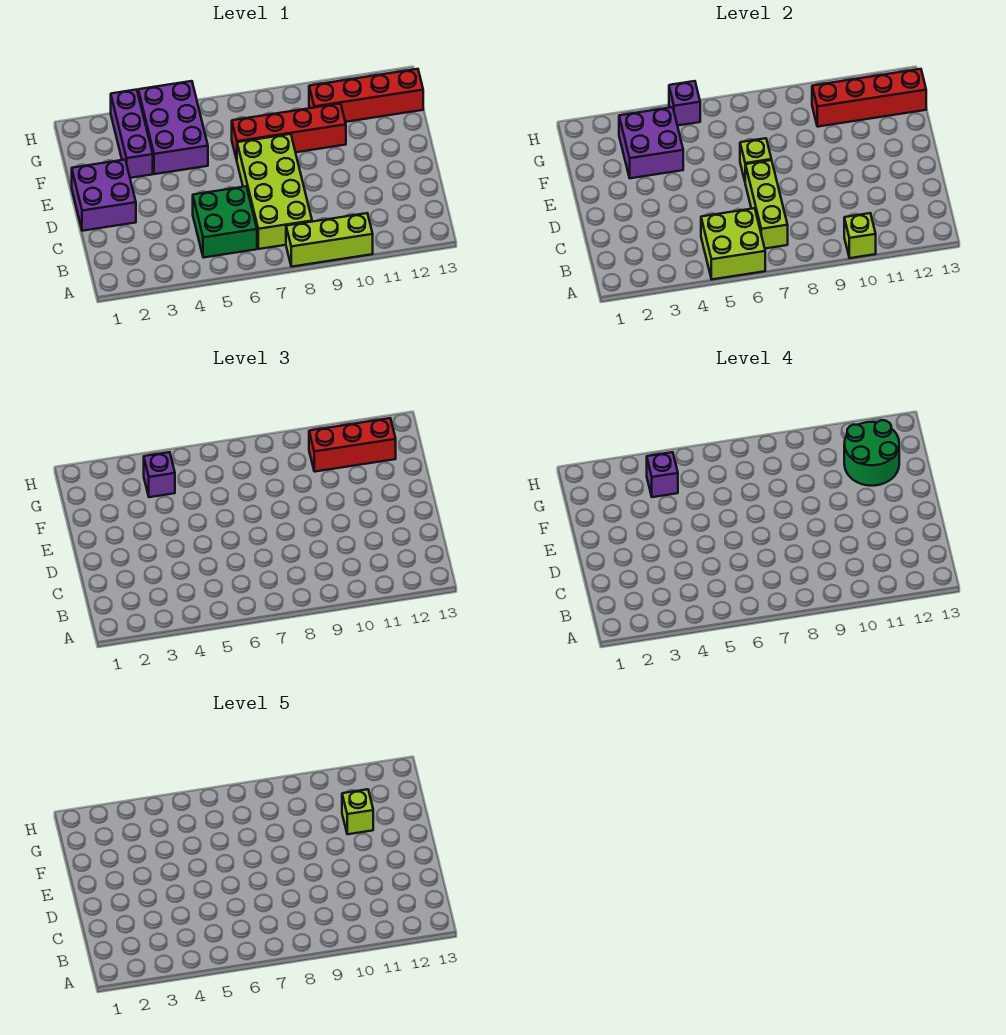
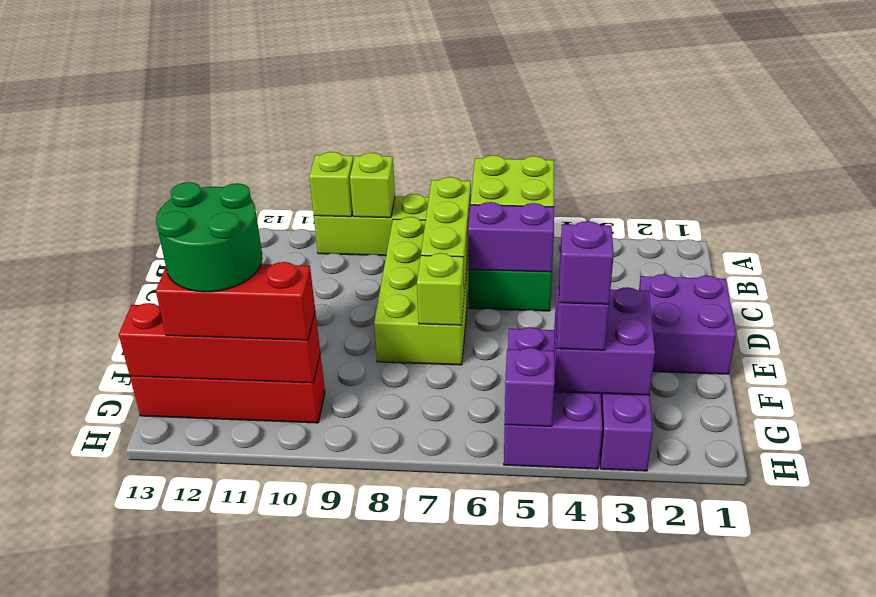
none -> purple brick C5:C6 level 2
red brick F7:F10 level 1 -> none
lime brick F11 level 5 -> lime brick A9 level 2

